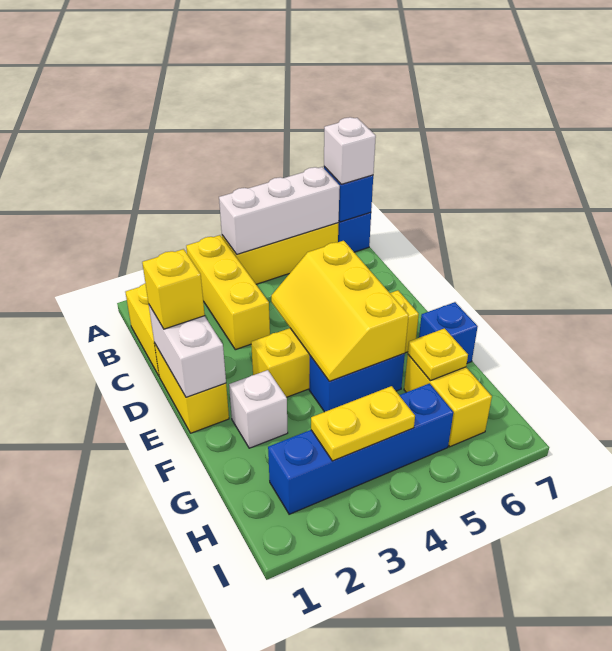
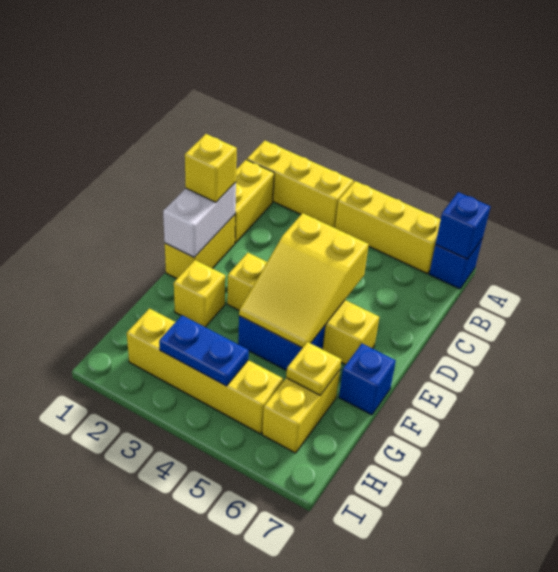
yellow brick A3:C3 level 1 -> yellow brick A1:A3 level 1
white brick A4:A6 level 2 -> none
white brick A7 level 3 -> none
yellow slope D4:F5 level 2 top 5 -> yellow slope D4:F5 level 2 top D
white brick F2 level 1 -> yellow brick F2 level 1
blue brick H2:H5 level 1 -> yellow brick H2:H5 level 1
yellow plate H3:H4 level 2 -> blue plate H3:H4 level 2

